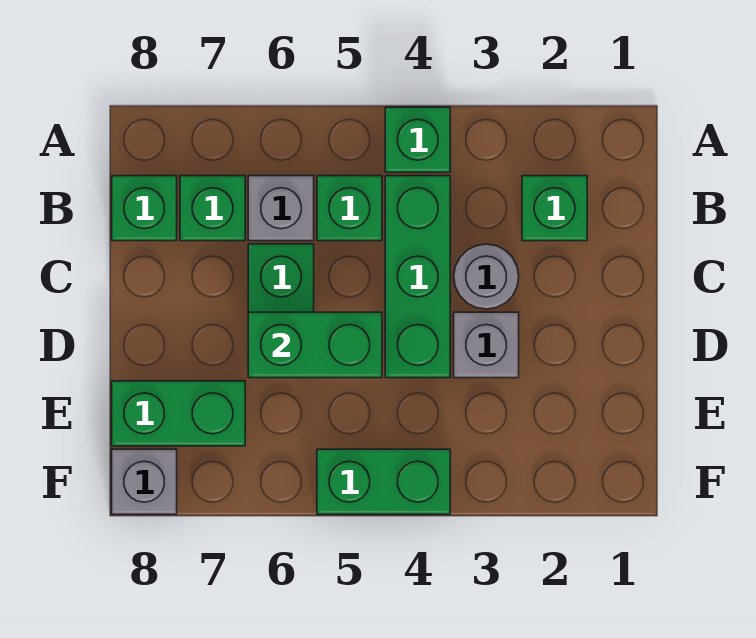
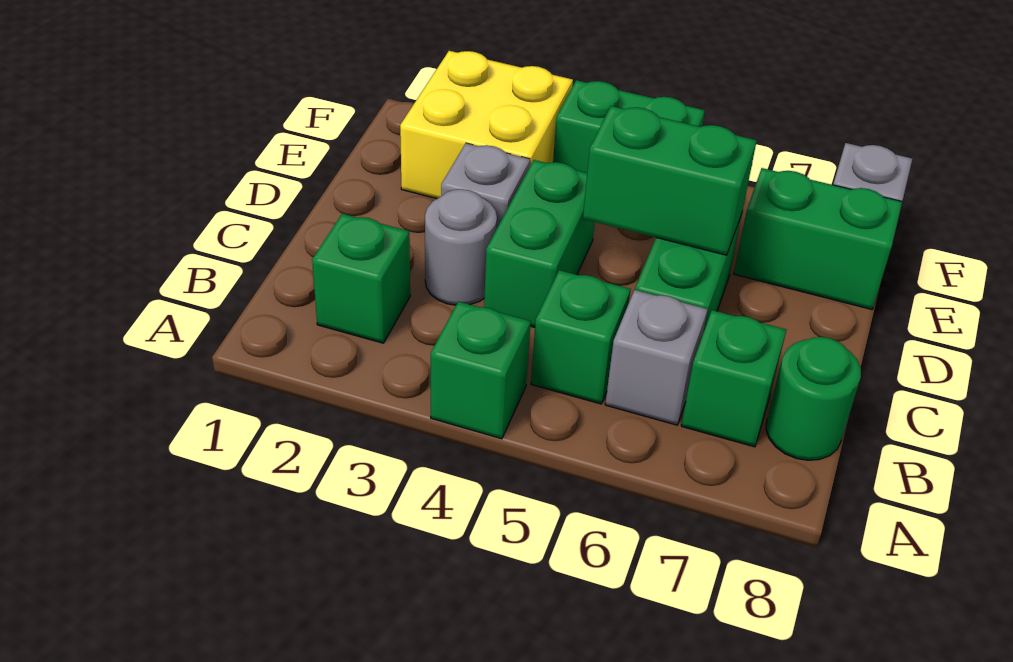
green brick B4:D4 level 1 -> green brick C4:D4 level 1
green brick B8 level 1 -> green round brick B8 level 1
none -> yellow brick E2:F3 level 1

